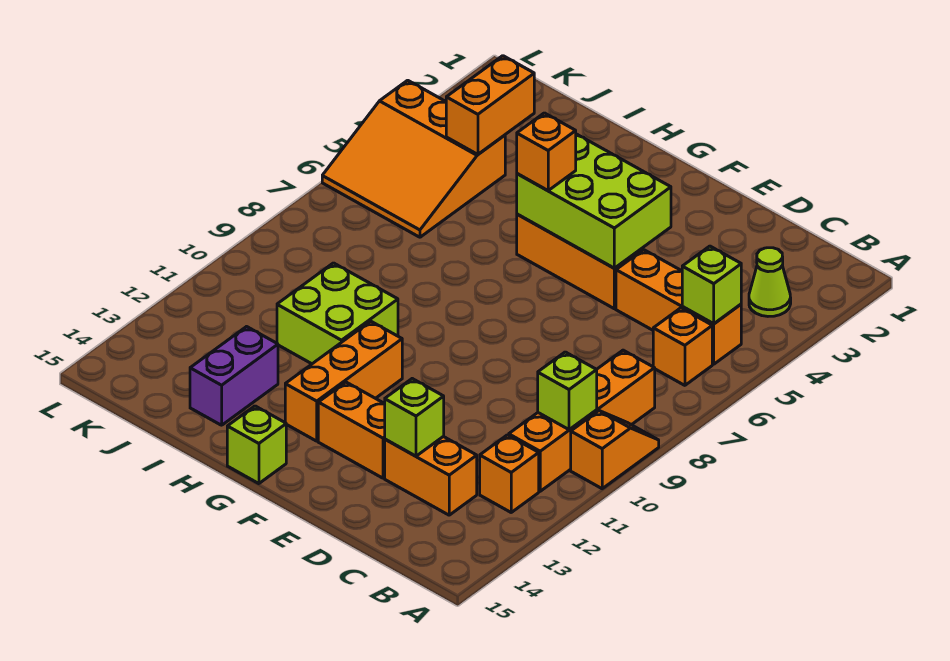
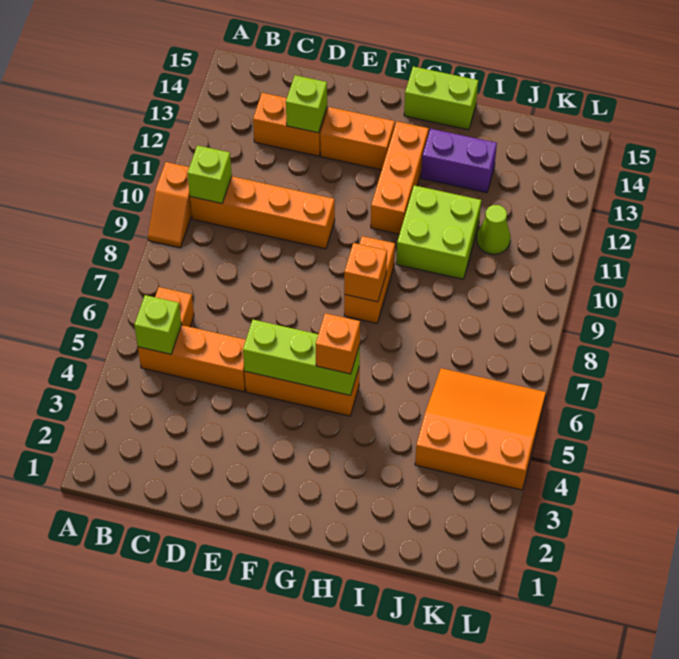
lime cone B3 level 1 -> lime cone J11 level 1
orange brick B8:B11 level 1 -> orange brick B10:E10 level 1
orange brick B12 level 1 -> orange brick G8 level 2
lime brick E4:G5 level 2 -> lime brick E5:G5 level 2
lime brick G15 level 1 -> lime brick G15:H15 level 1
purple brick I13:I14 level 1 -> purple brick H13:I13 level 1
orange brick J3:J4 level 2 -> orange brick G8:G9 level 1

